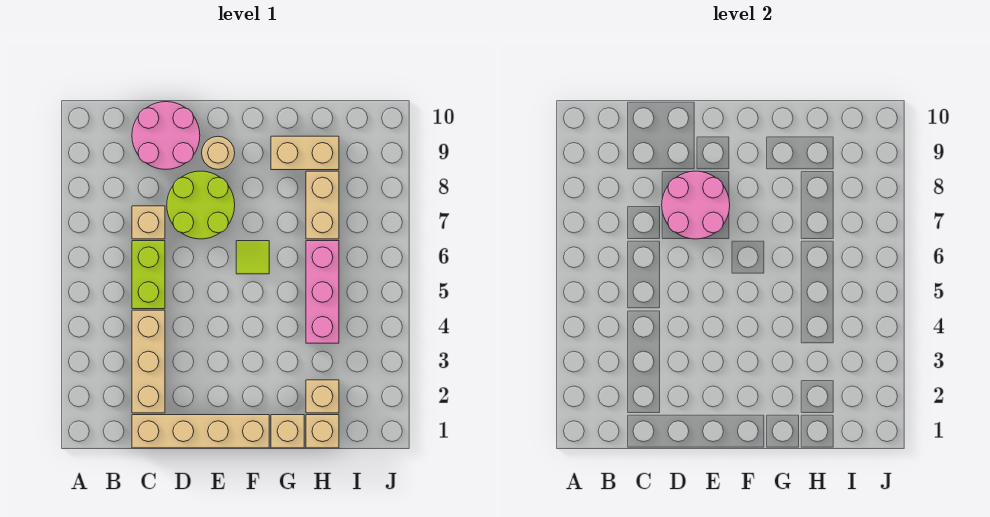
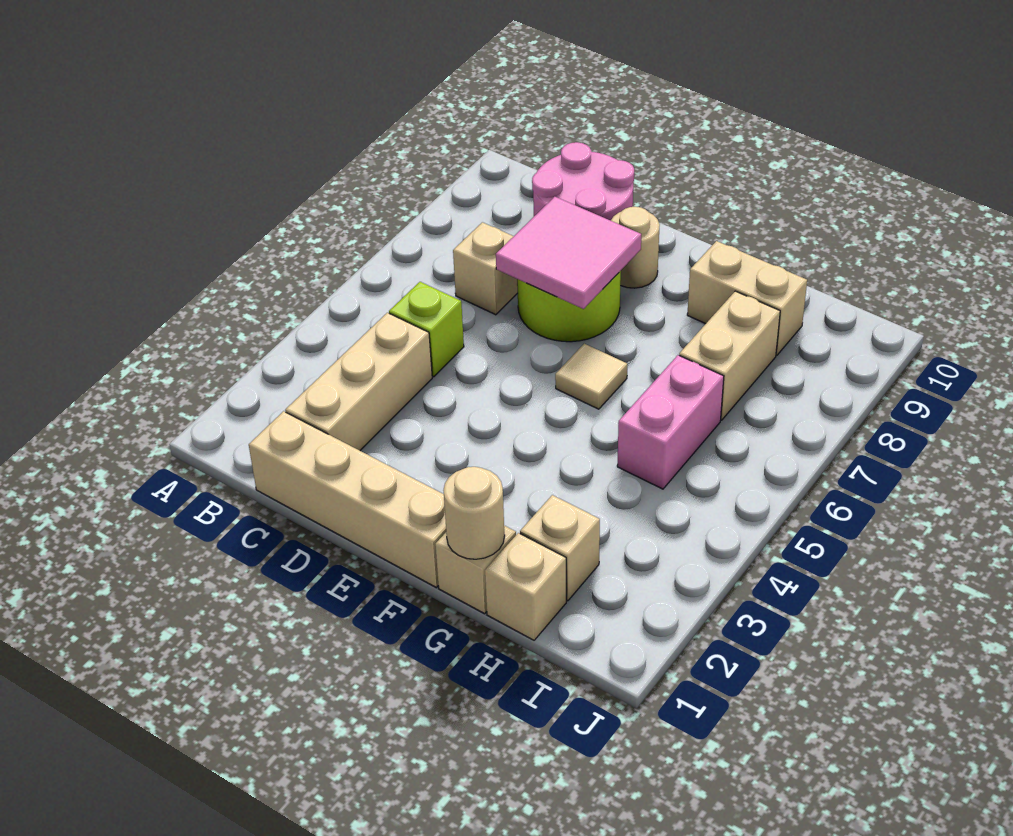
lime brick C5:C6 level 1 -> lime brick C5 level 1
pink round brick D7:E8 level 2 -> pink tile D7:E8 level 2
lime tile F6 level 1 -> tan tile F6 level 1
none -> tan round brick G1 level 2
pink brick H4:H6 level 1 -> pink brick H5:H6 level 1

